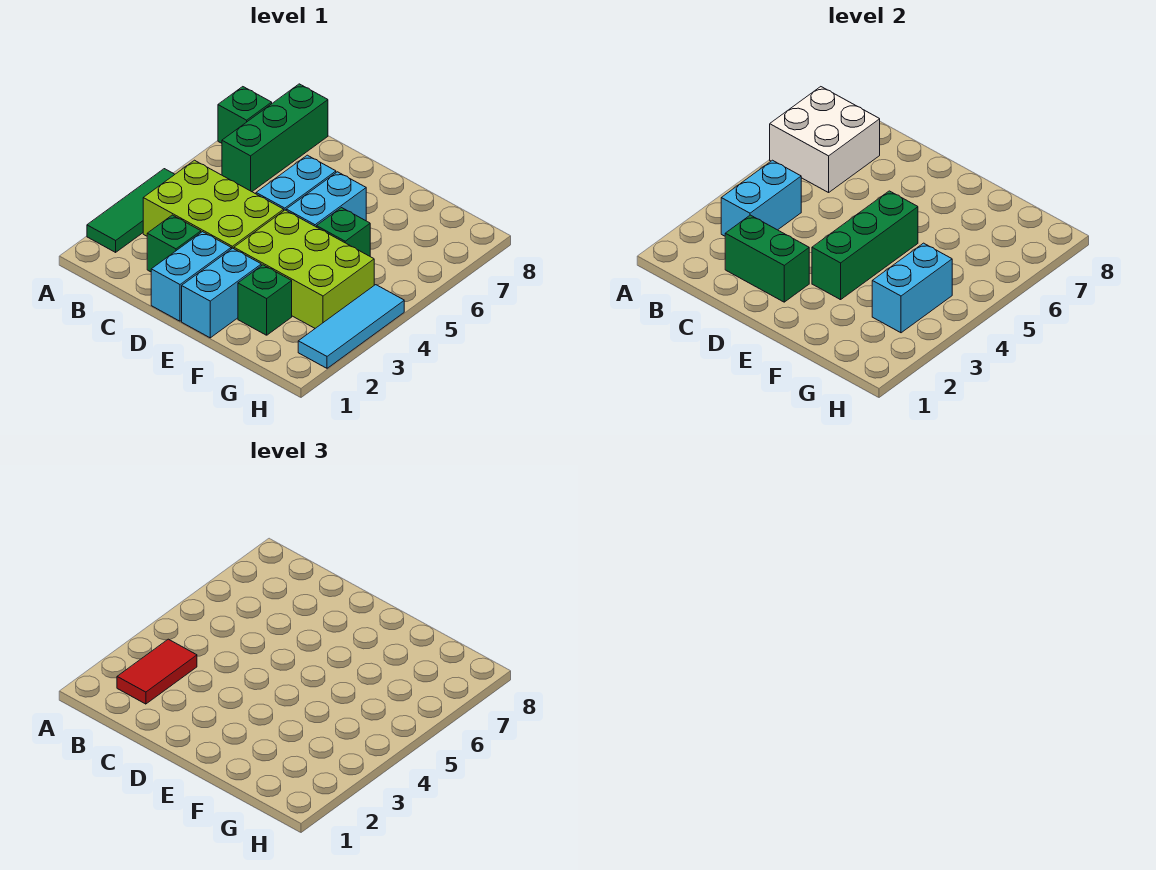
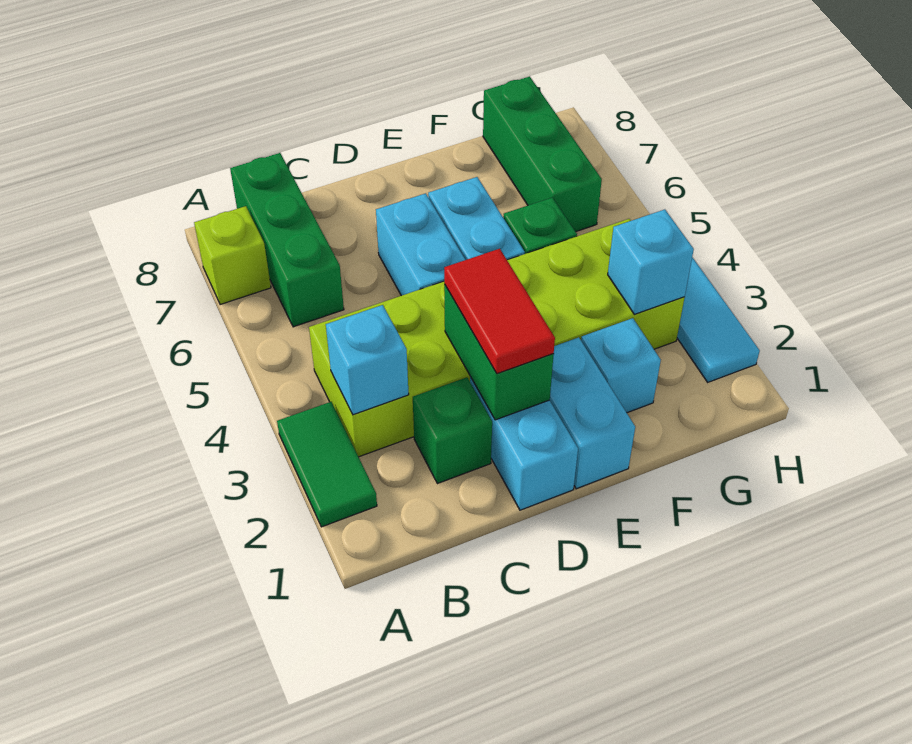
green tile A2:A4 level 1 -> green tile A2:A3 level 1
white brick A6:B7 level 2 -> none
green brick A7 level 1 -> lime brick A7 level 1
red tile B2:B3 level 3 -> red tile D2:D3 level 3
cyan brick B3:B4 level 2 -> cyan brick B3 level 2
green brick C2:D2 level 2 -> green brick D2:D3 level 2
green brick E3:E5 level 2 -> green brick G6:G8 level 1
green brick F2 level 1 -> cyan brick F2 level 1
cyan brick G3:G4 level 2 -> cyan brick G3 level 2

